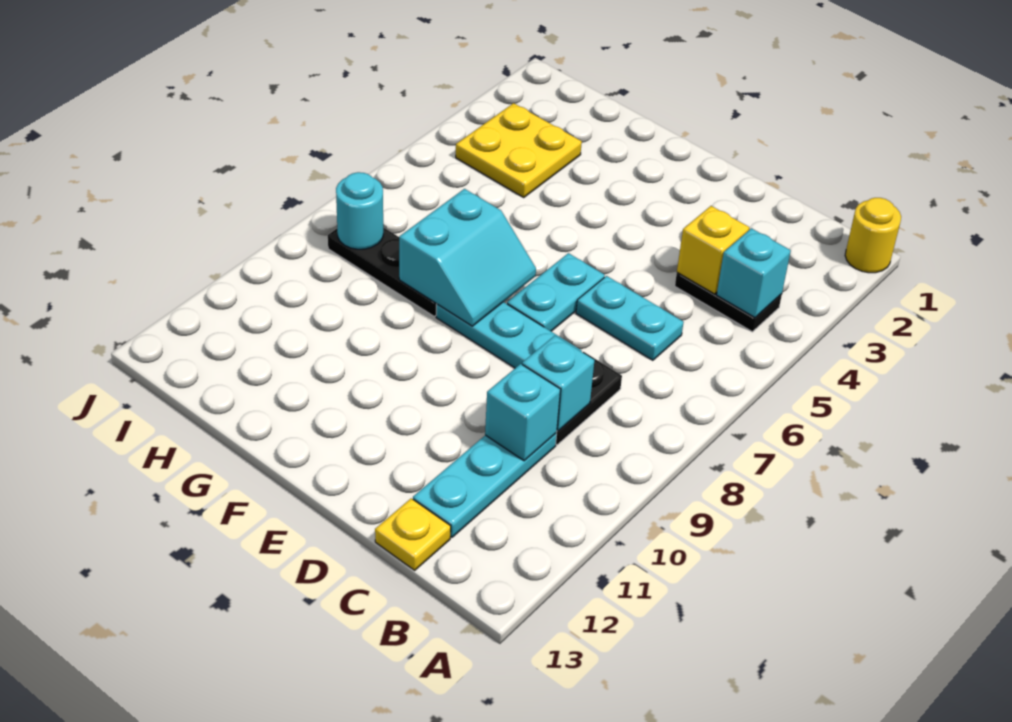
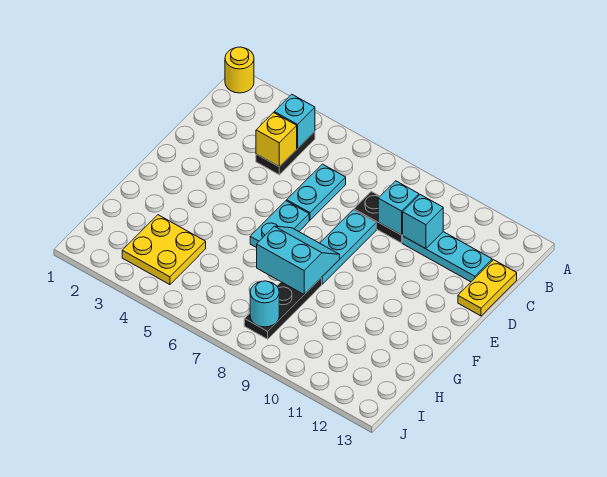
yellow plate C13 level 1 -> yellow plate C13:D13 level 1
cyan plate E6:E7 level 1 -> cyan plate E6:F6 level 1

